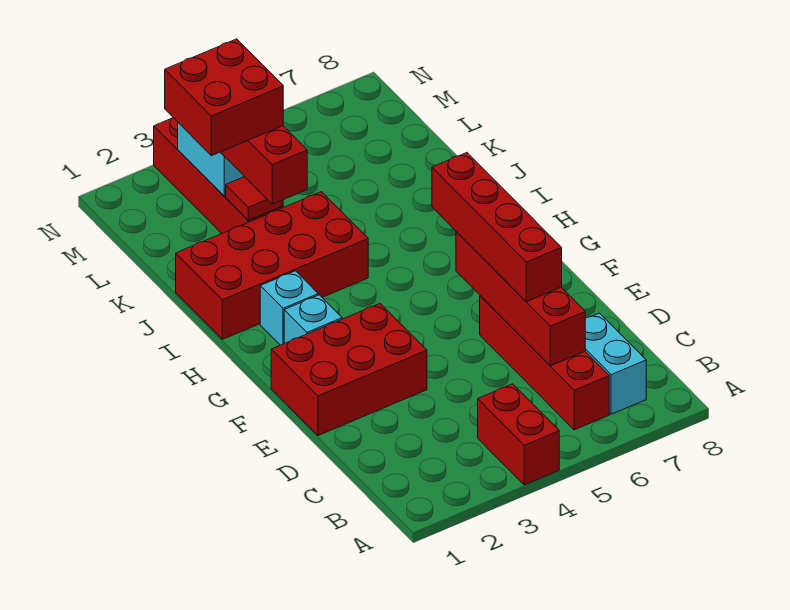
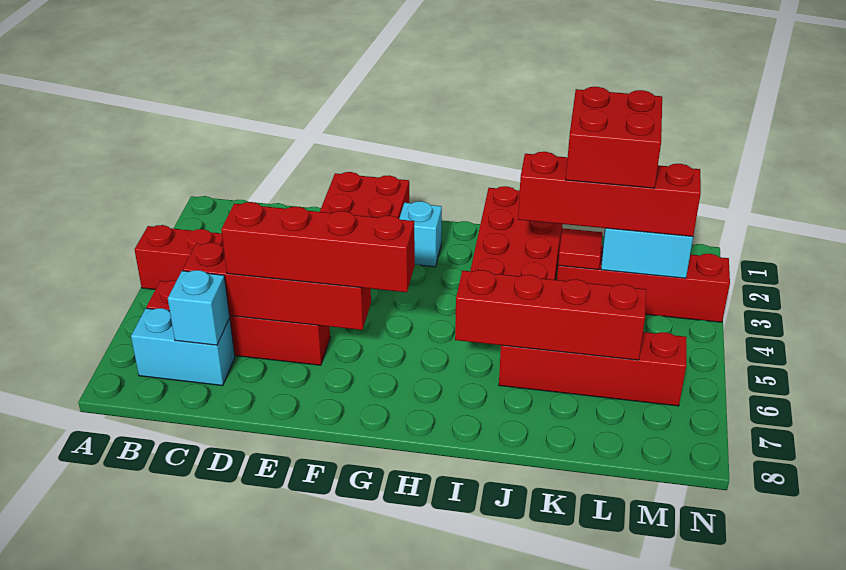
cyan brick H2 level 1 -> cyan brick C7 level 2
none -> red brick I6:L6 level 2
none -> red brick J6:M6 level 1

